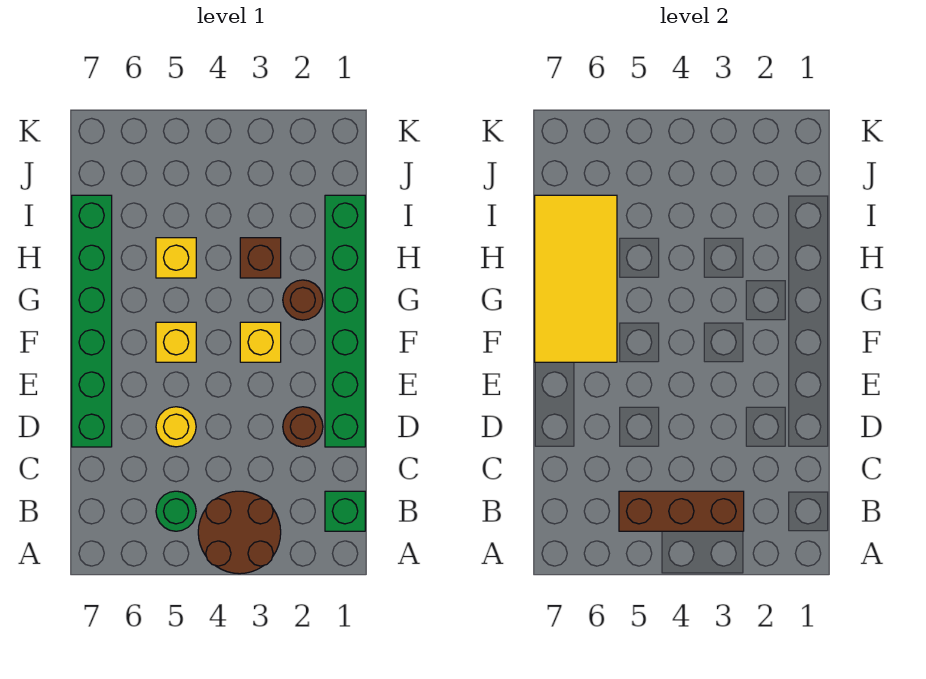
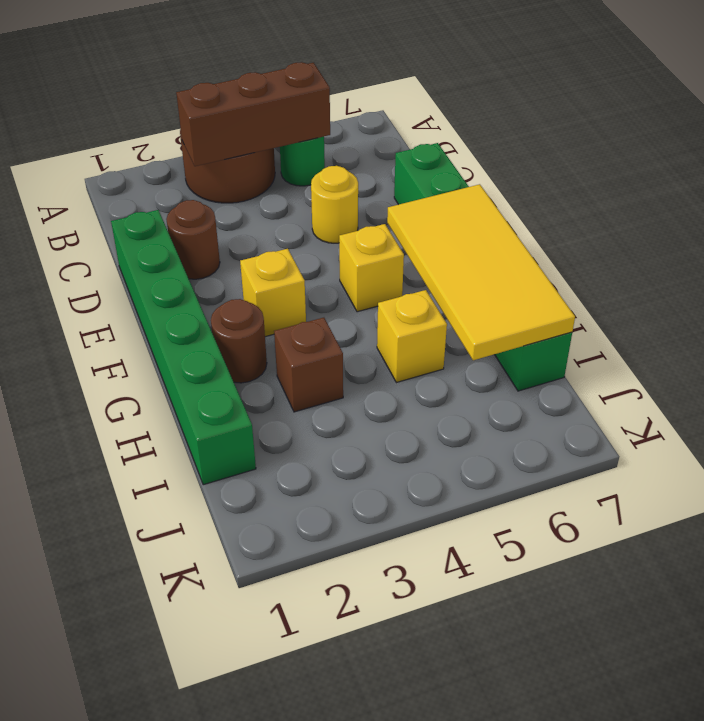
green brick B1 level 1 -> none

